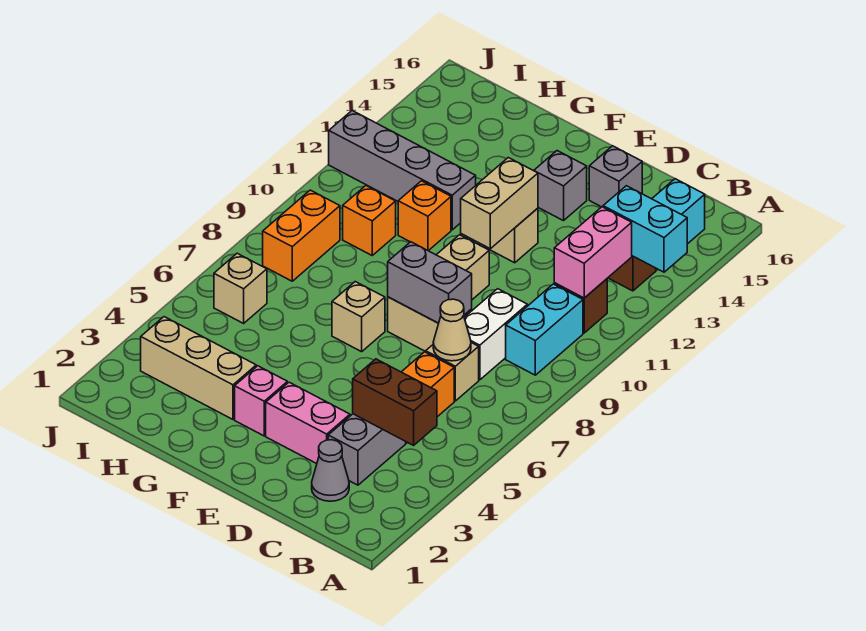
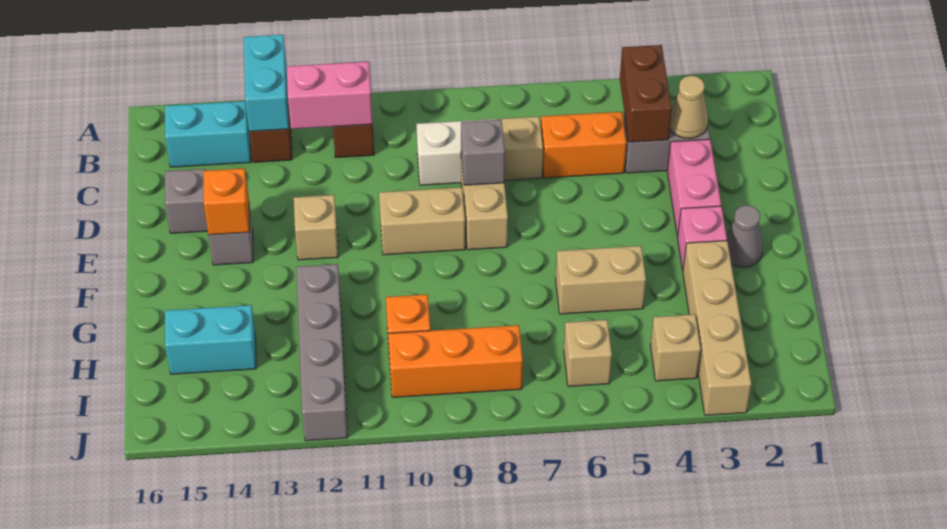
cyan brick B9:B10 level 1 -> cyan brick H14:H15 level 1
grey cone C2 level 1 -> grey cone F2 level 1
tan cone C7 level 2 -> tan cone C3 level 2
grey brick D8:E8 level 2 -> grey brick D8 level 2
tan brick E11:E12 level 2 -> tan brick G5:G6 level 1
tan brick F7 level 1 -> tan brick I4 level 1
tan brick G3:I3 level 1 -> tan brick G3:J3 level 1
orange brick G11 level 1 -> orange brick E14 level 2
orange brick I8:I9 level 1 -> orange brick I8:I10 level 1

